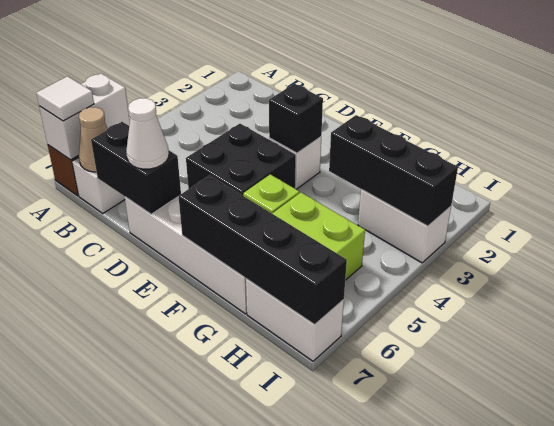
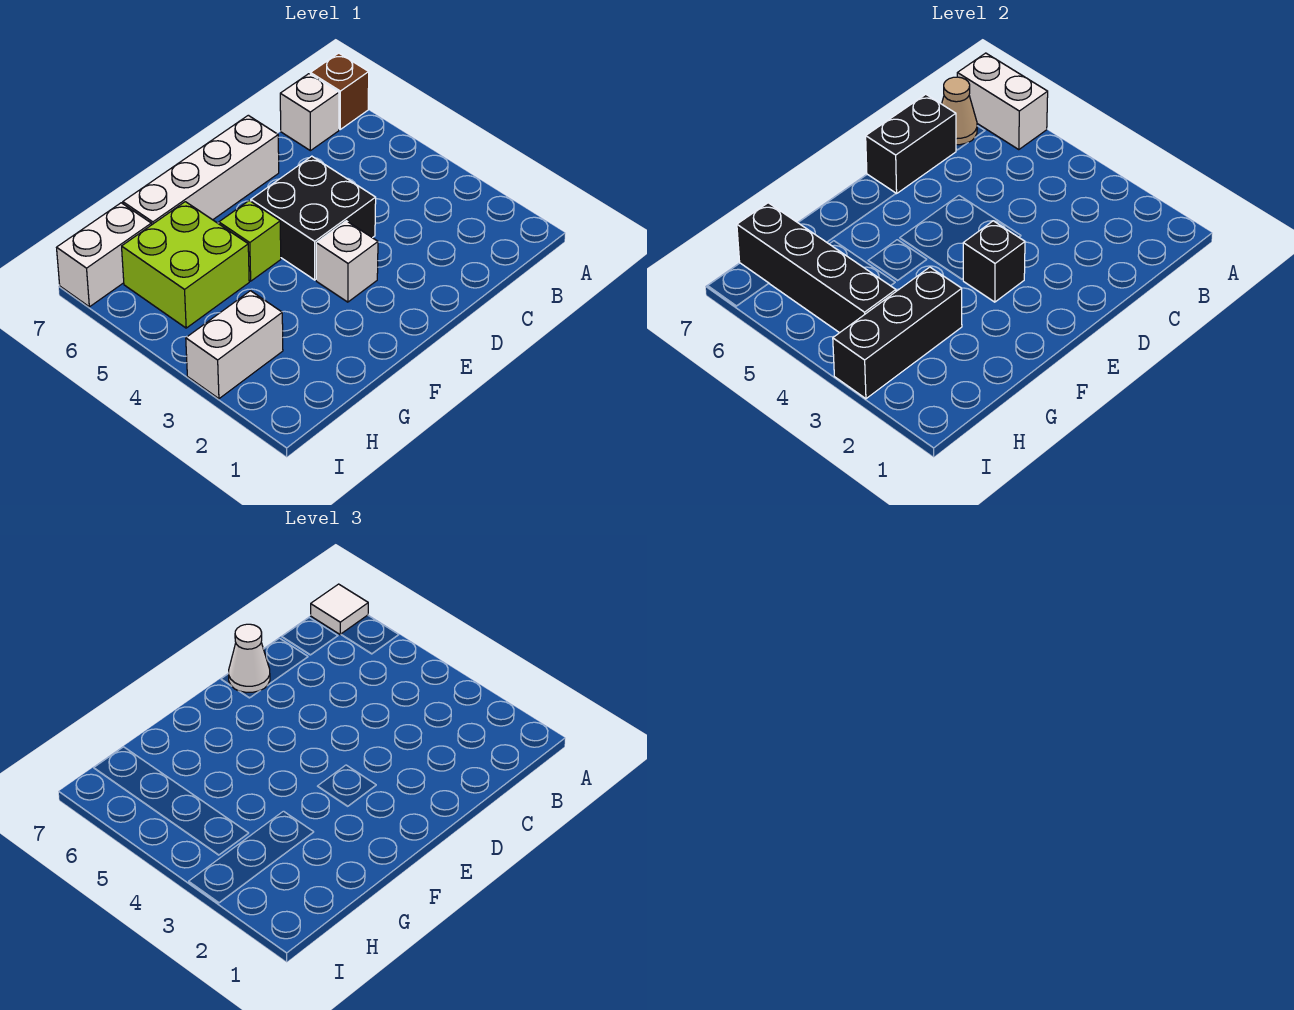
black brick F7:I7 level 2 -> black brick H4:H7 level 2

